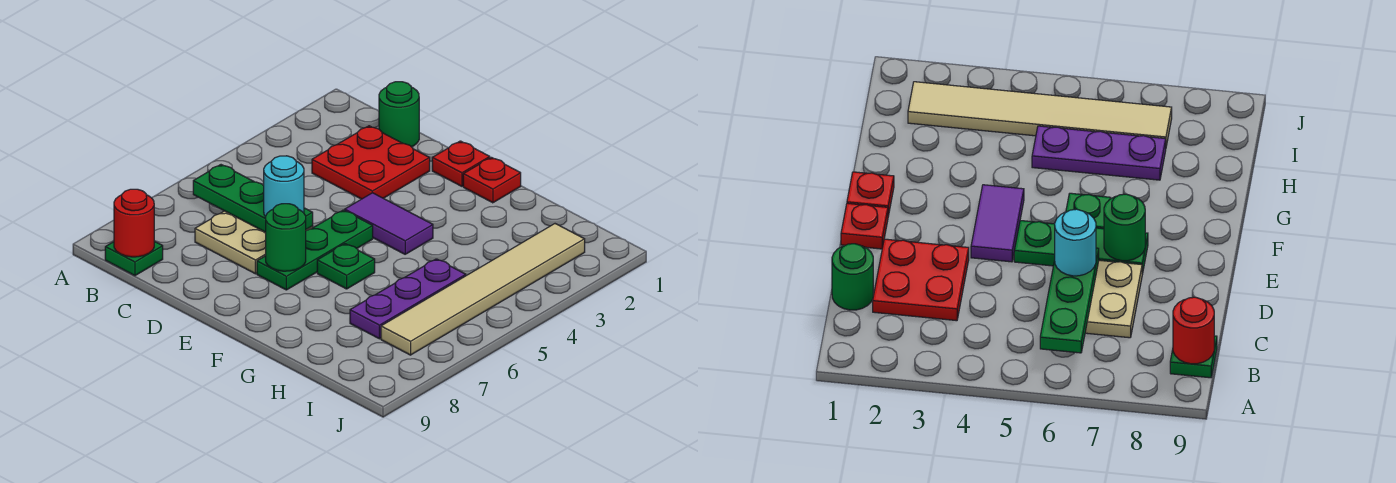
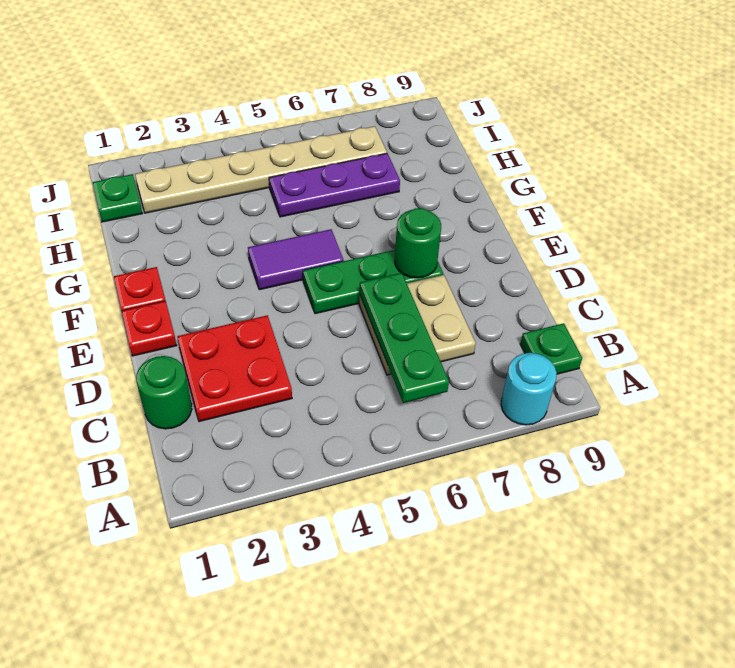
red round brick B9 level 2 -> none
cyan round brick D6 level 3 -> cyan round brick A8 level 1
purple tile E4:F4 level 1 -> purple tile F4:F5 level 1
green plate F6 level 1 -> green plate I1 level 1
tan tile I2:I7 level 1 -> tan plate I2:I7 level 1

